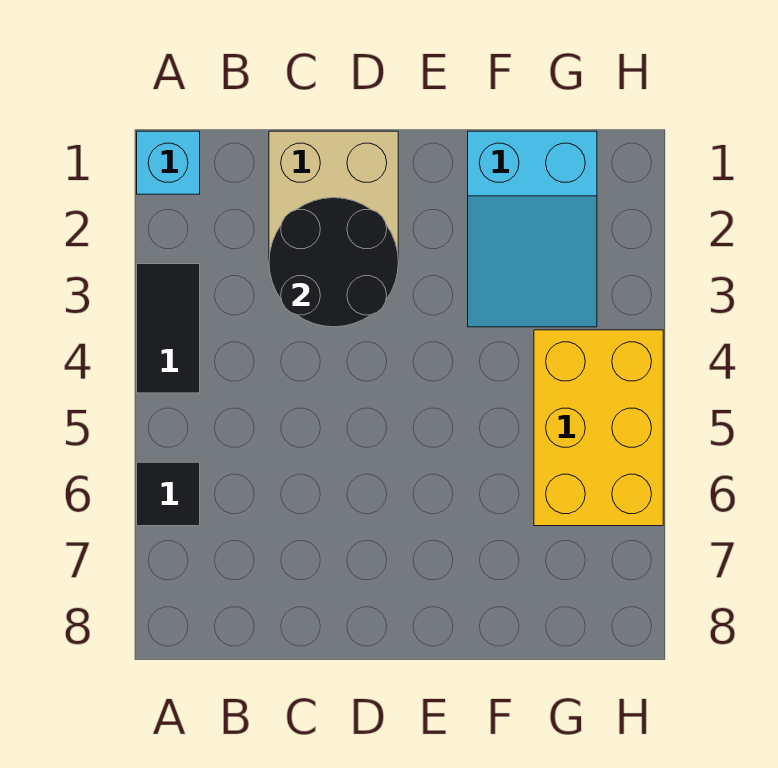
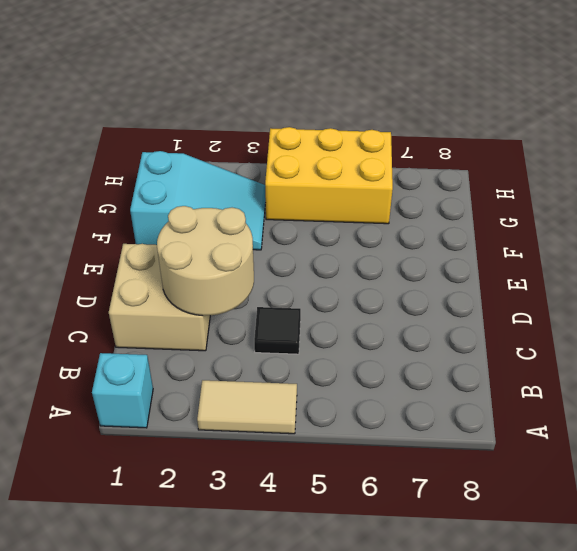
black tile A3:A4 level 1 -> tan tile A3:A4 level 1
black tile A6 level 1 -> black tile C4 level 1
black round brick C2:D3 level 2 -> tan round brick C2:D3 level 2

